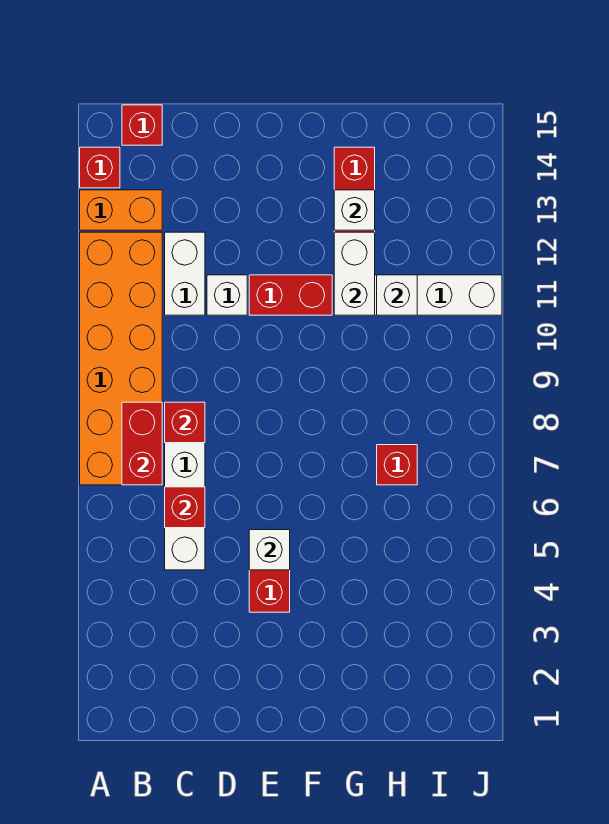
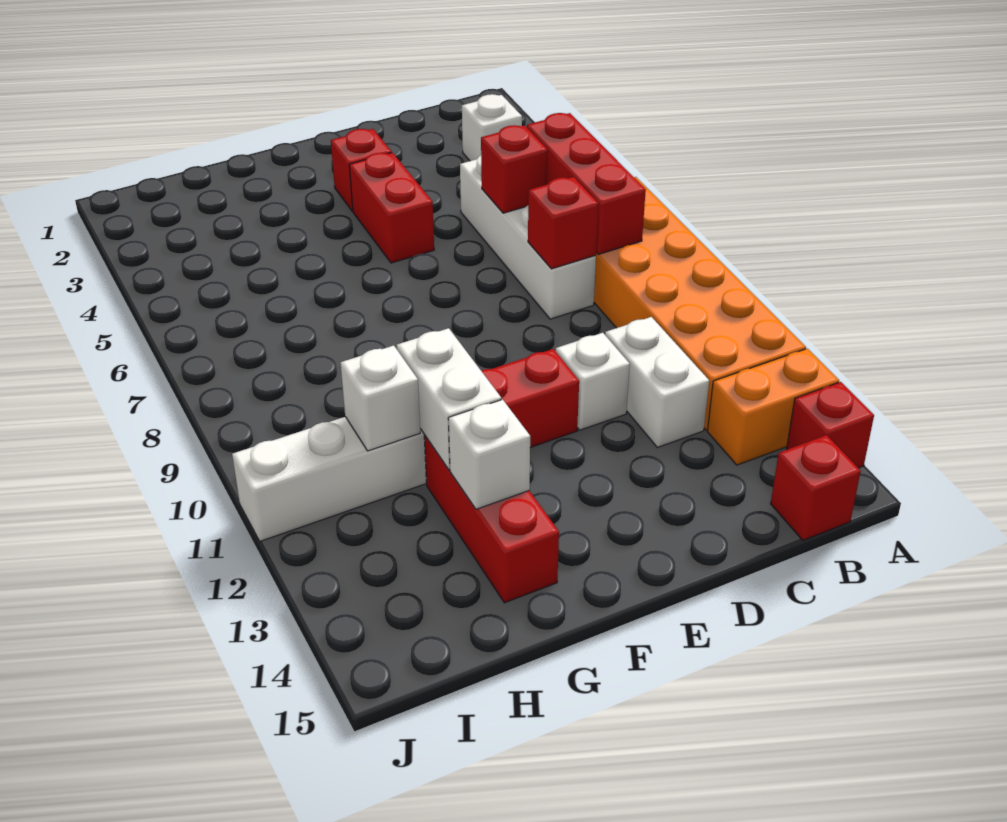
red brick B7:B8 level 2 -> red brick B6:B8 level 2
white brick E5 level 2 -> white brick B3 level 1
red brick H7 level 1 -> red brick E3 level 1

